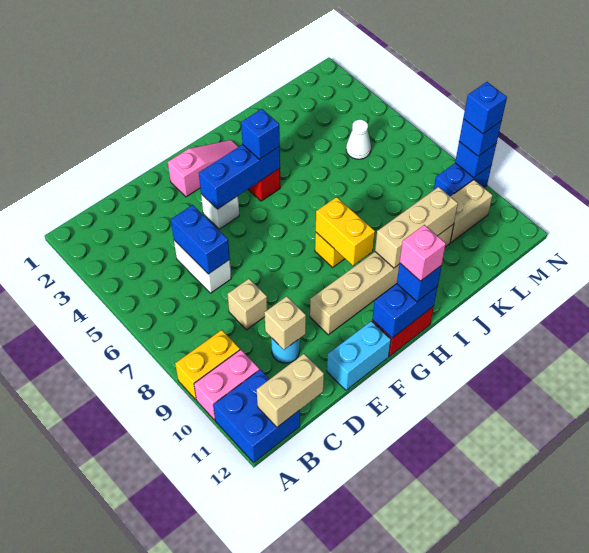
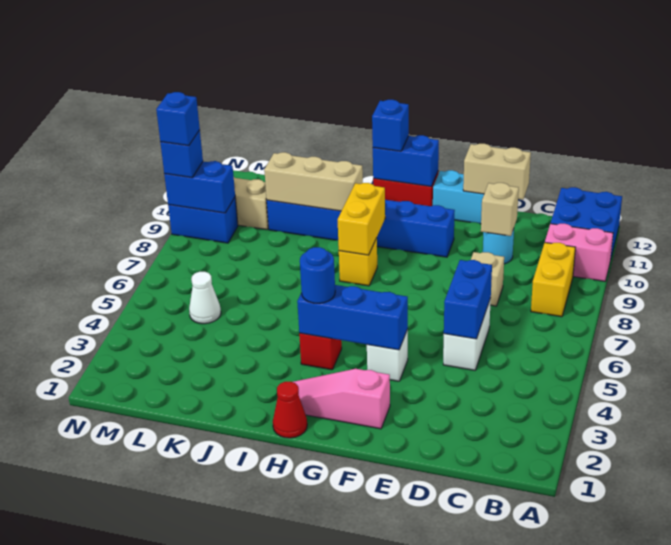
yellow brick A9:B9 level 1 -> yellow brick B8:B9 level 1
tan brick B12:C12 level 2 -> tan brick D12:E12 level 2
tan brick F10:K10 level 1 -> blue brick F10:K10 level 1
none -> red cone H1 level 1
blue brick H4 level 3 -> blue round brick H4 level 3
pink brick H12 level 4 -> none
blue brick N9 level 2 -> blue brick M9:N9 level 2

